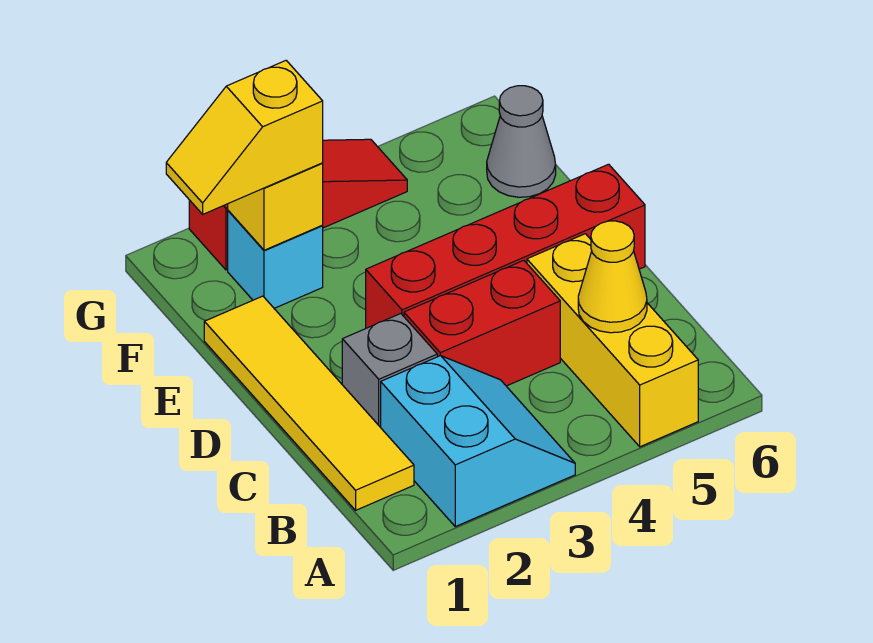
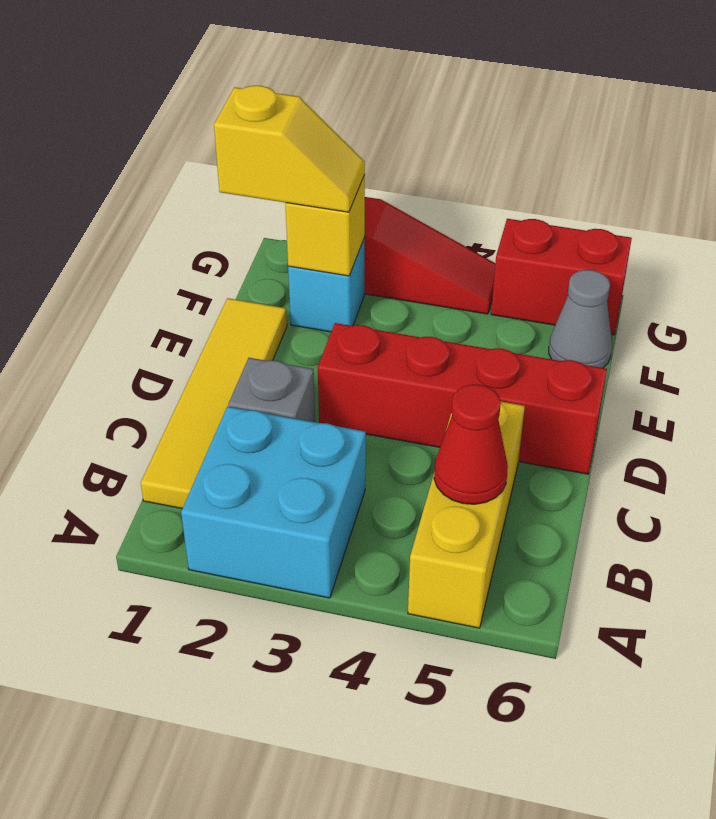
cyan slope A2:B3 level 1 top 2 -> cyan brick A2:B3 level 1
yellow cone B5 level 2 -> red cone B5 level 2
red brick C3:C4 level 1 -> red brick G5:G6 level 1
yellow slope F1:F2 level 3 top 2 -> yellow slope F1:F2 level 3 top 1

